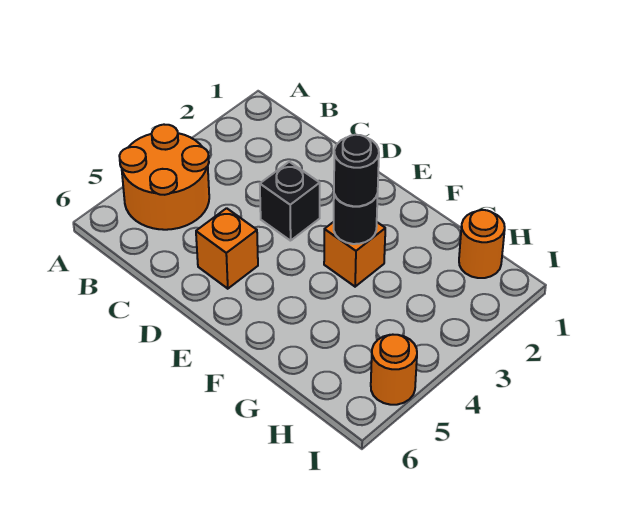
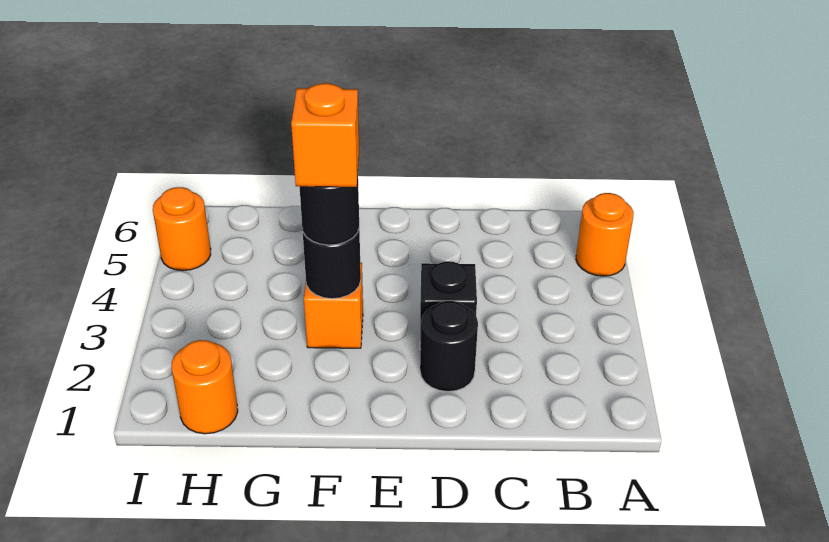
orange round brick A4:B5 level 1 -> orange round brick A5 level 1
none -> black round brick D2 level 1
orange brick D5 level 1 -> orange brick F3 level 4

